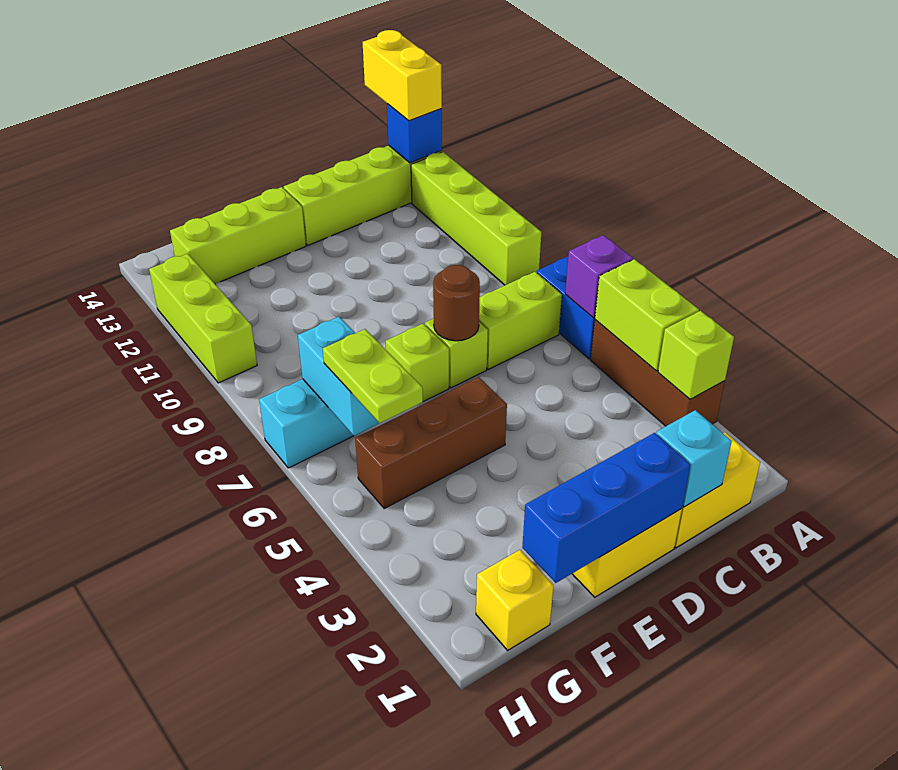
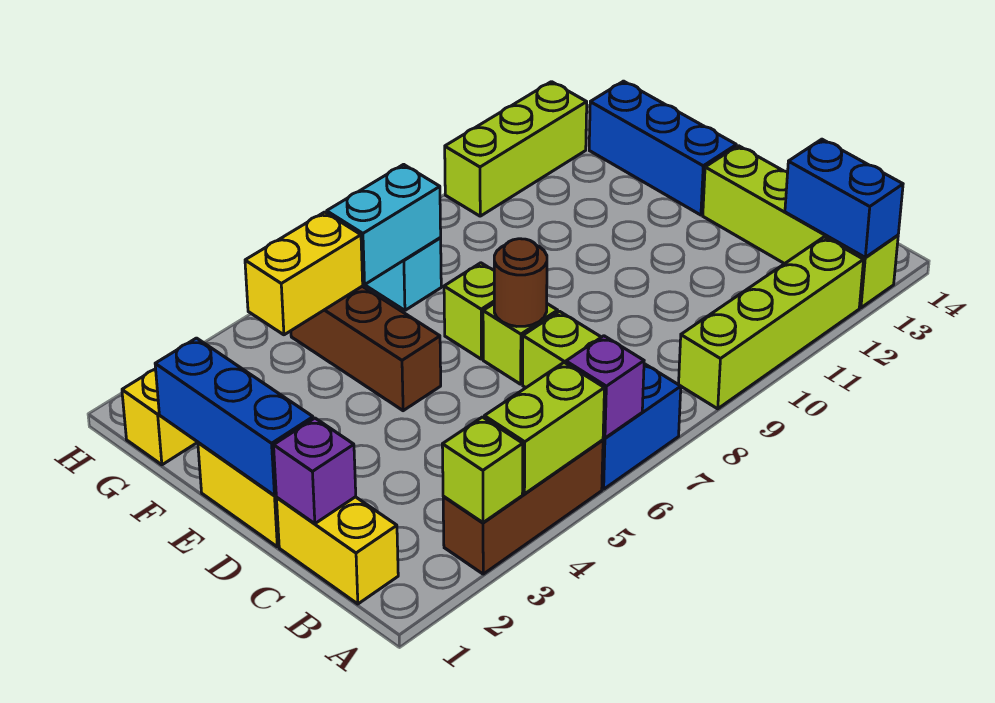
blue brick A13 level 2 -> blue brick A13:B13 level 2
yellow brick A13:A14 level 3 -> yellow brick G4:G5 level 2
cyan brick C1 level 2 -> purple brick C1 level 2
lime brick E13:G13 level 1 -> blue brick E13:G13 level 1
lime plate G5:G6 level 3 -> none

